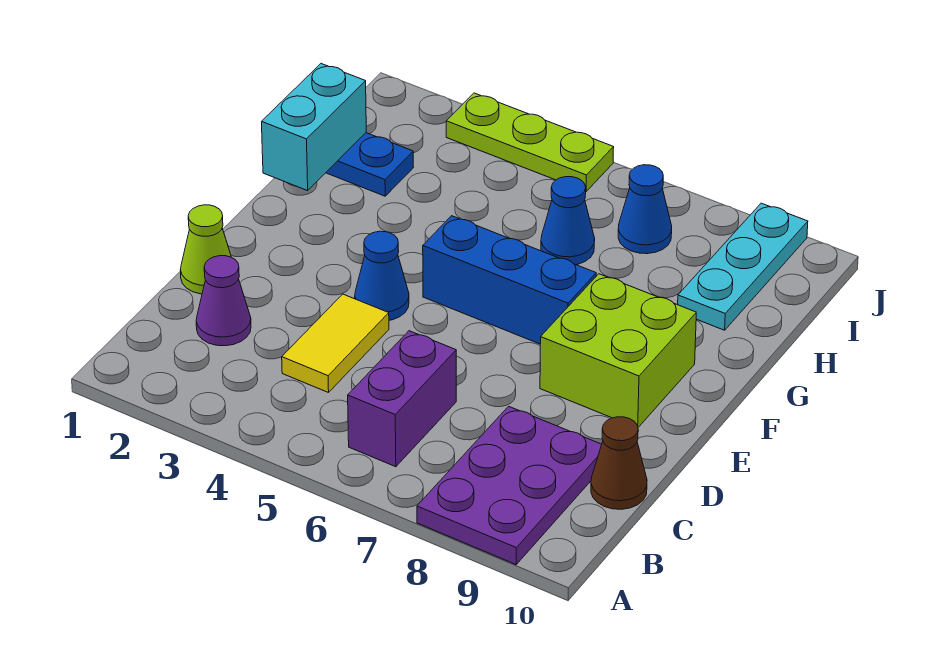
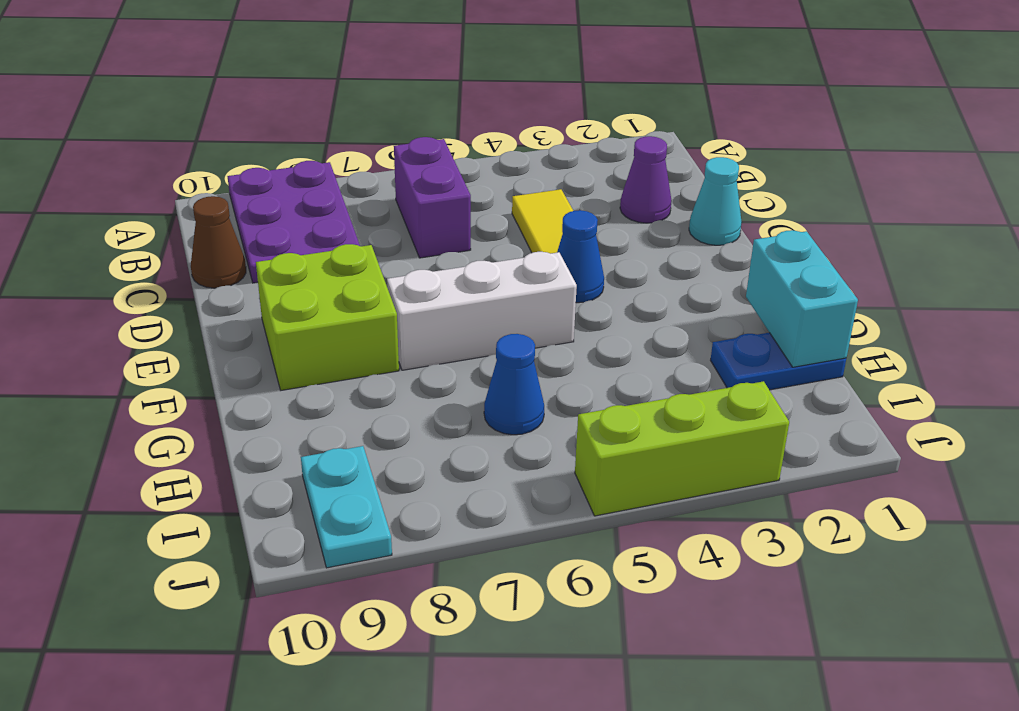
lime cone D1 level 1 -> cyan cone D1 level 1
blue brick F5:F7 level 1 -> white brick F5:F7 level 1
cyan plate H9:J9 level 1 -> cyan plate I9:J9 level 1
blue cone I7 level 1 -> none
lime plate J3:J5 level 1 -> lime brick J3:J5 level 1

